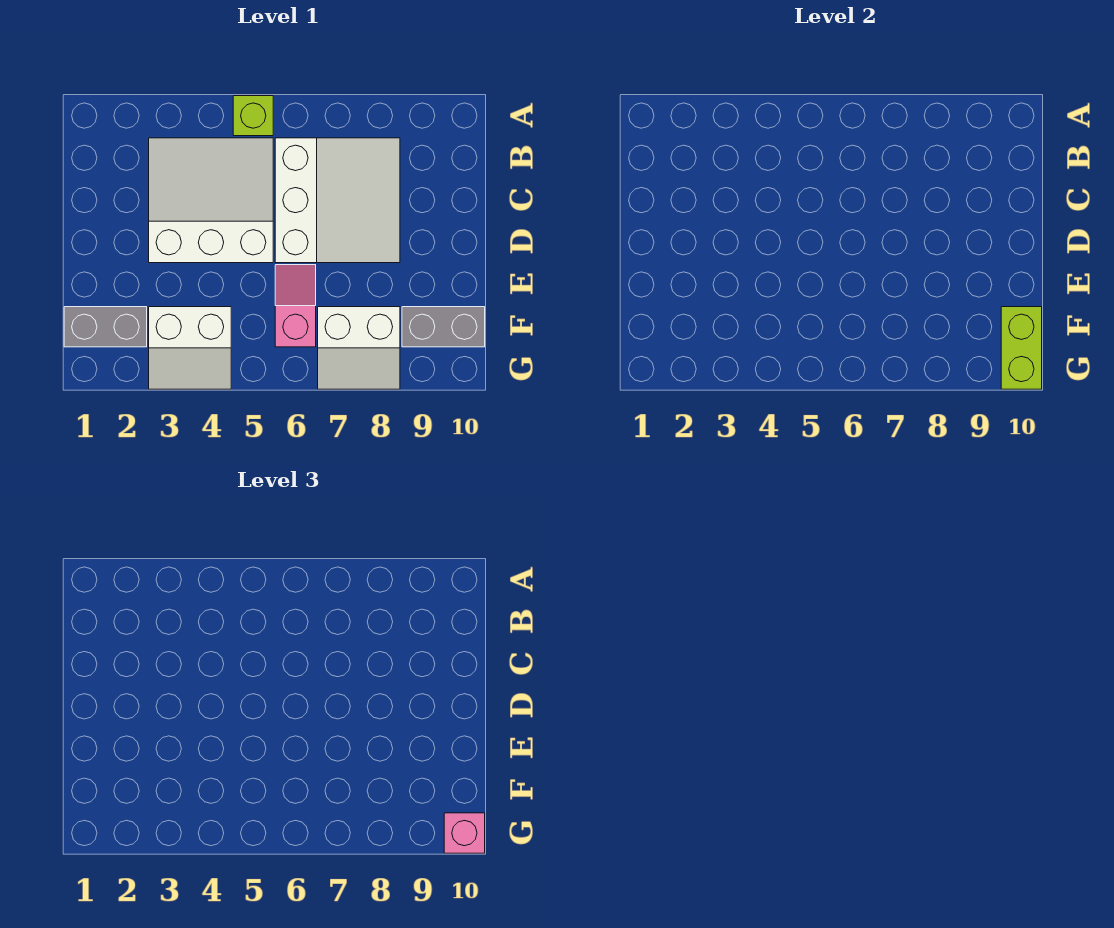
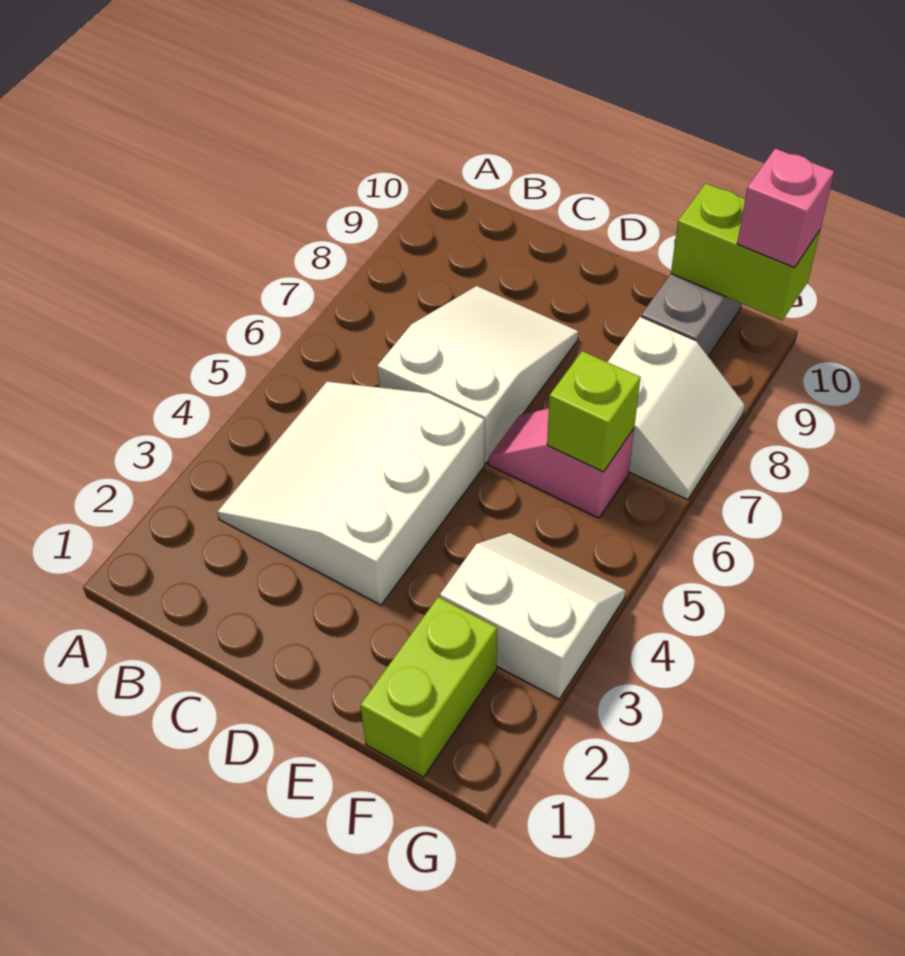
lime brick A5 level 1 -> lime brick F6 level 2
white slope B6:D8 level 1 top 6 -> white slope C6:D8 level 1 top 6
grey brick F1:F2 level 1 -> lime brick F1:F2 level 1
white slope F3:G4 level 1 top F -> white slope F3:G4 level 1 top 3

